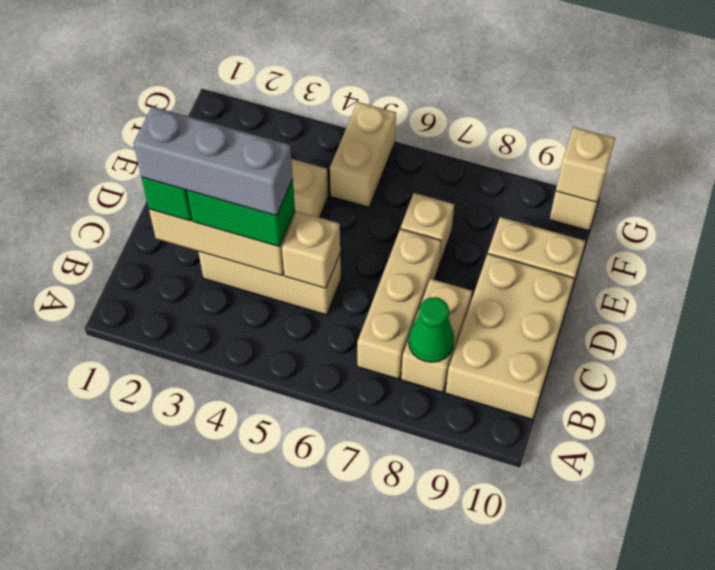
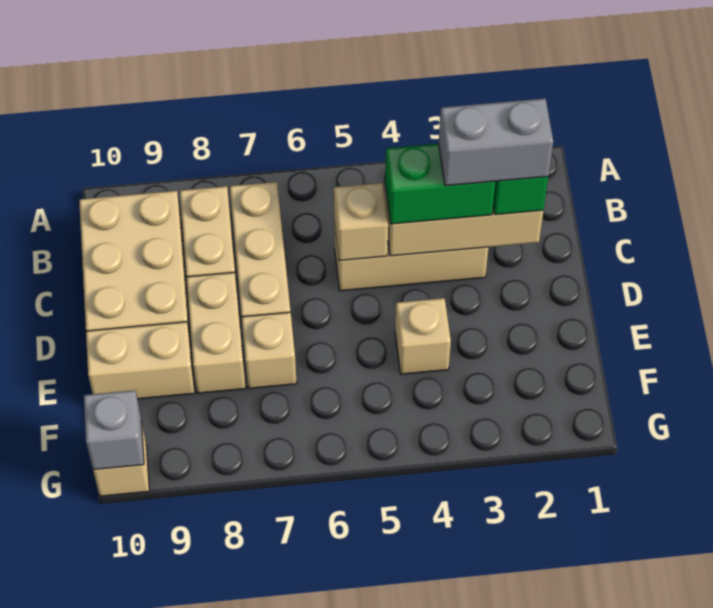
green cone B8 level 2 -> none
grey brick C2:C4 level 4 -> grey brick C2:C3 level 4
tan brick F5:G5 level 1 -> tan brick D8:E8 level 1
tan brick G10 level 2 -> grey brick G10 level 2

